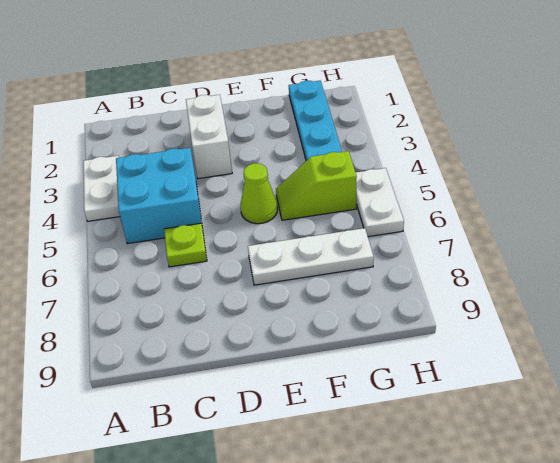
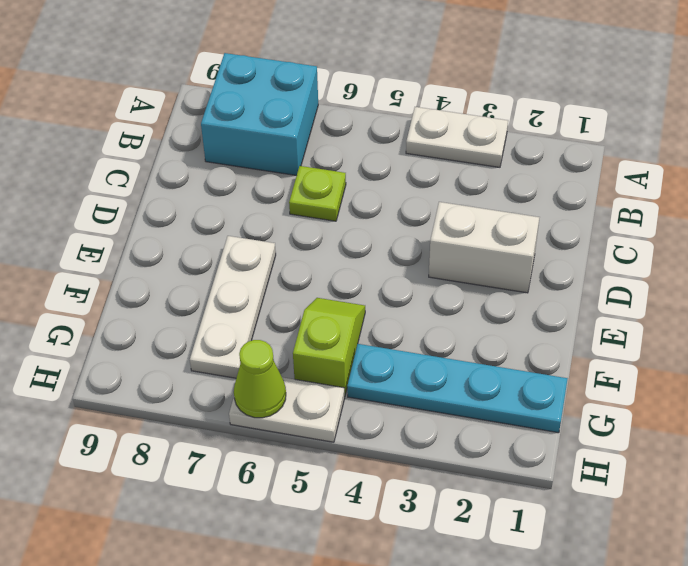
cyan brick B4:C5 level 1 -> cyan brick A7:B8 level 1
lime cone E5 level 1 -> lime cone H6 level 2

